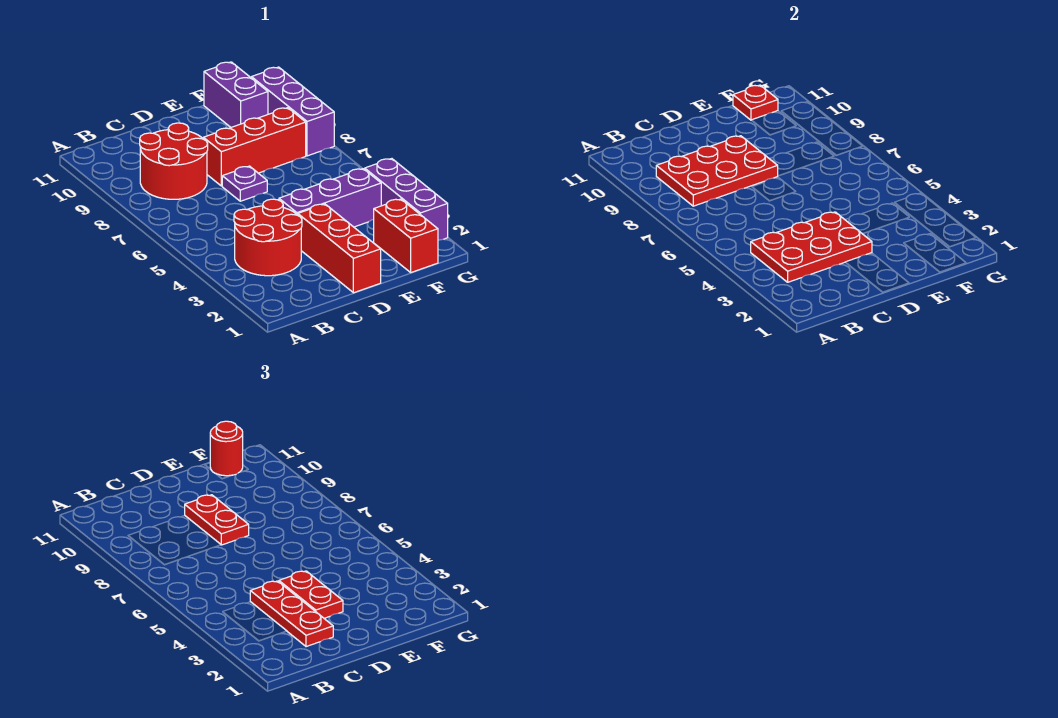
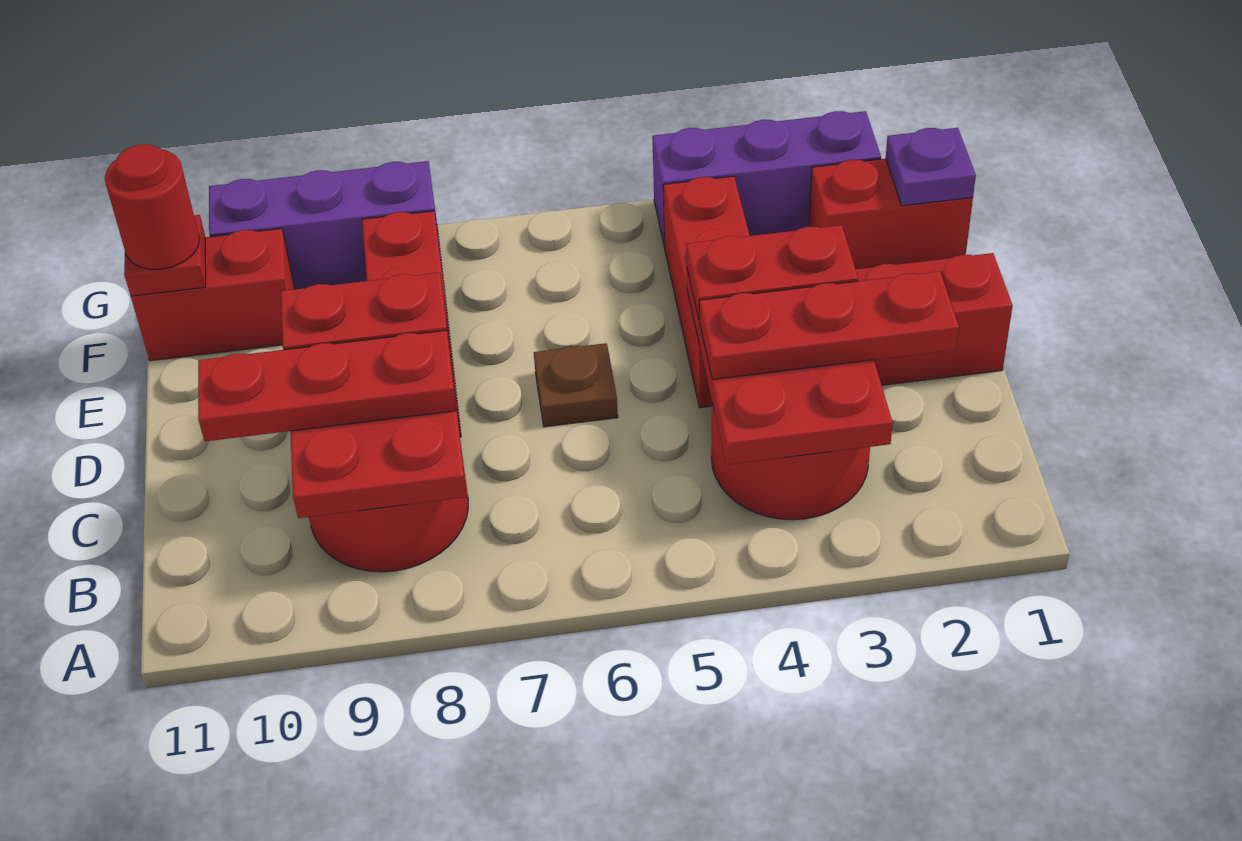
none -> red plate C8:C10 level 3
purple brick D4:F4 level 1 -> red brick D4:F4 level 1
none -> brown plate D6 level 1
purple plate D7 level 1 -> purple plate F1 level 2
purple brick F10:F11 level 1 -> red brick F10:F11 level 1

